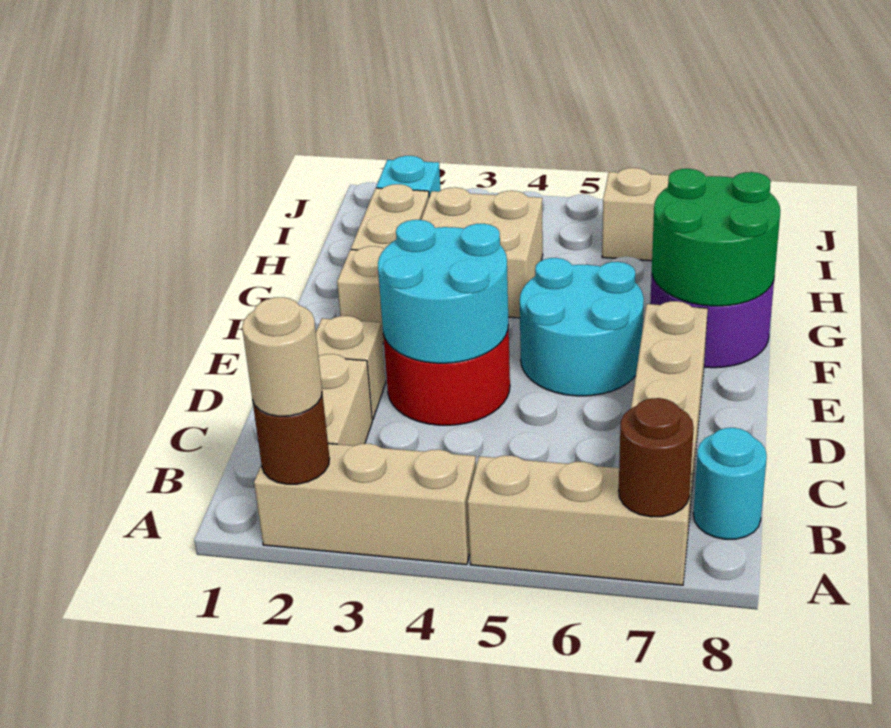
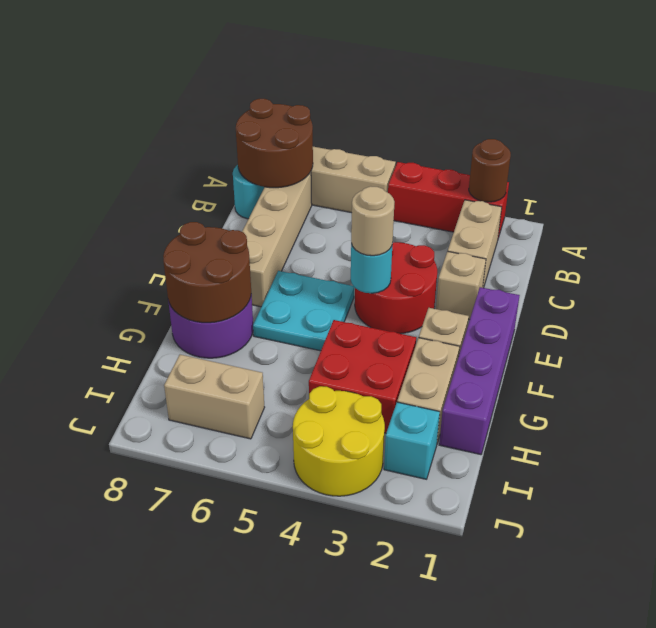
tan brick A2:A4 level 1 -> red brick A2:A4 level 1
tan round brick A2 level 3 -> tan round brick E4 level 3
brown round brick A7 level 2 -> brown round brick A7:B8 level 2
cyan round brick D3:E4 level 2 -> cyan round brick E4 level 2
none -> purple brick E1:H1 level 1
cyan round brick E5:F6 level 1 -> cyan plate E5:F6 level 1
green round brick F7:G8 level 2 -> brown round brick F7:G8 level 2
tan brick G3:H4 level 1 -> red brick G3:H4 level 1
none -> yellow round brick I3:J4 level 1

